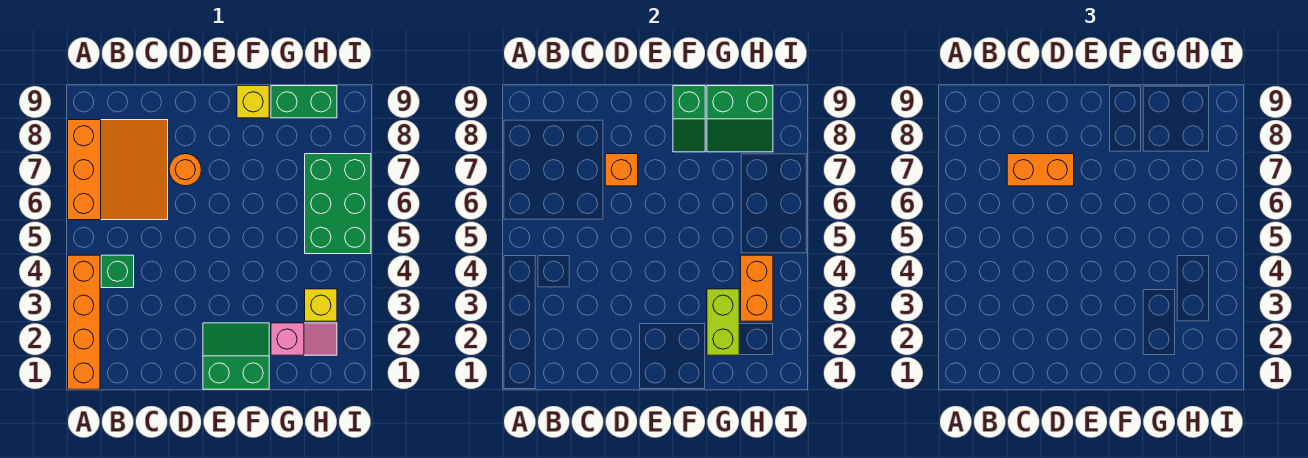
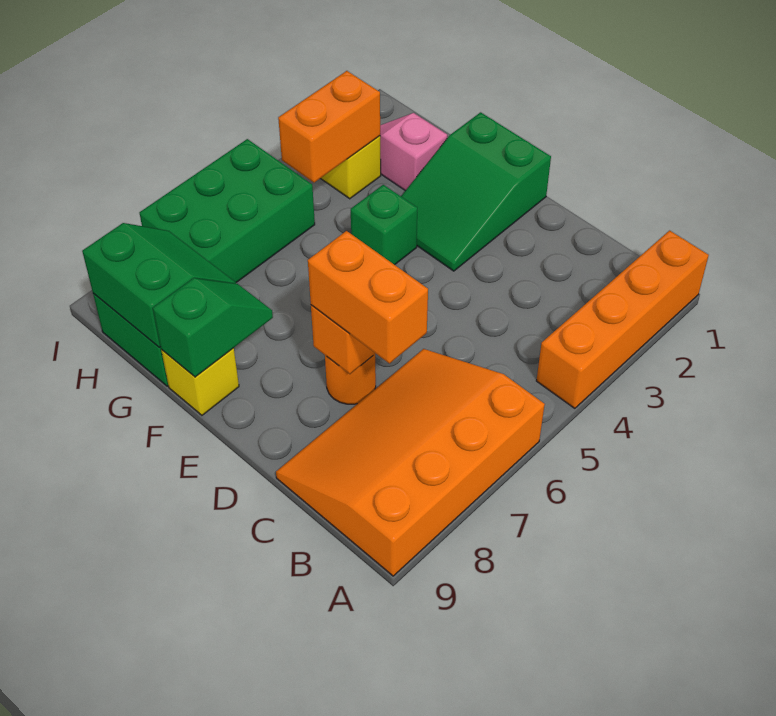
orange slope A6:C8 level 1 top A -> orange slope A6:C9 level 1 top A
green brick B4 level 1 -> green brick F4 level 1
green slope E1:F2 level 1 top 1 -> green slope E1:F3 level 1 top 1
lime brick G2:G3 level 2 -> none

